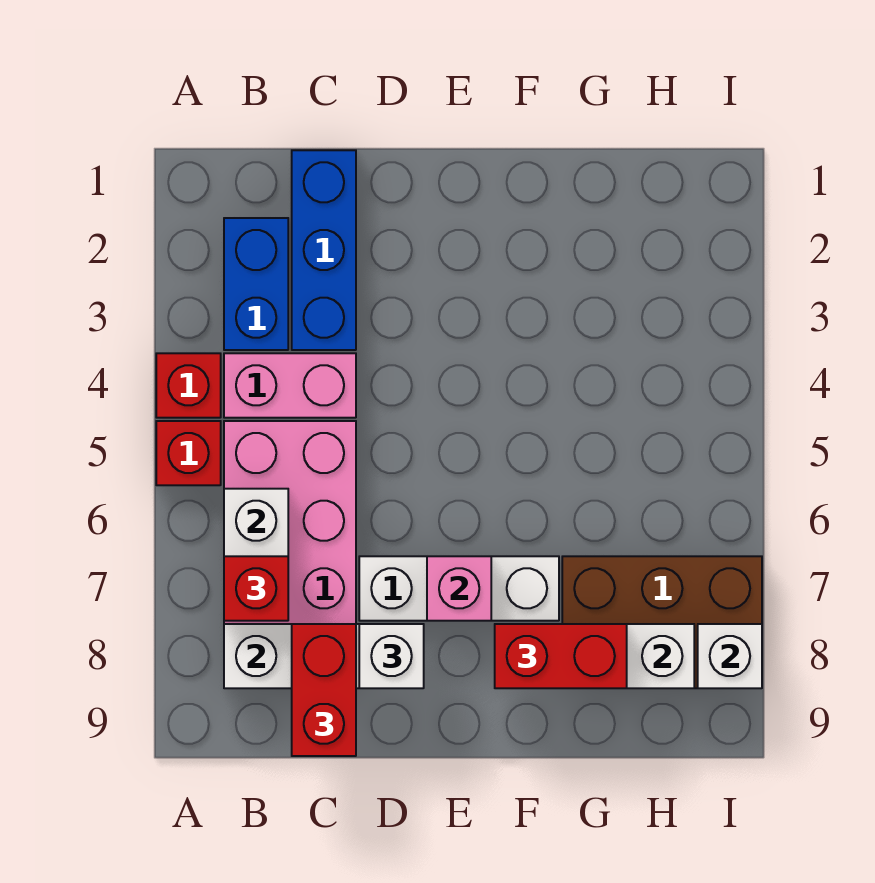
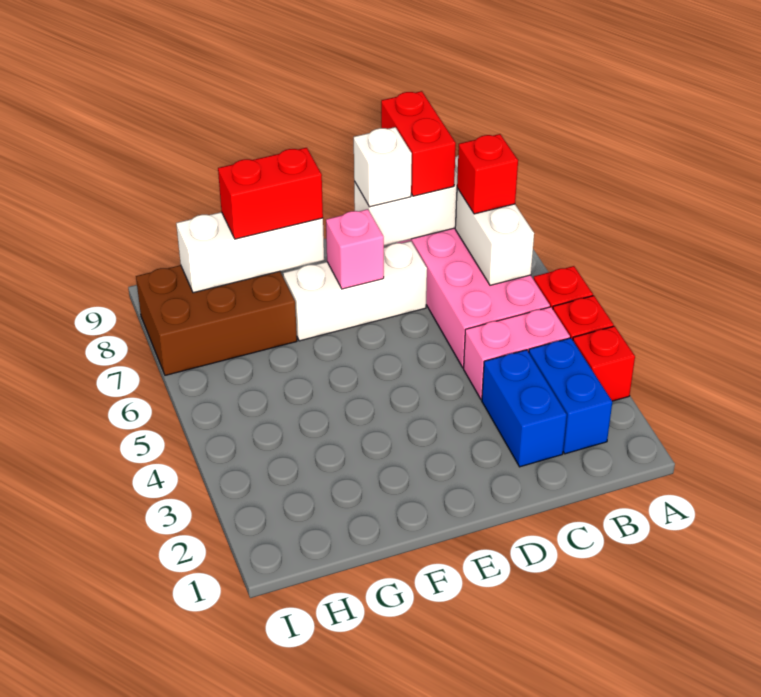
none -> red brick A3 level 1
blue brick C1:C3 level 1 -> blue brick C2:C3 level 1
white brick I8 level 2 -> none

